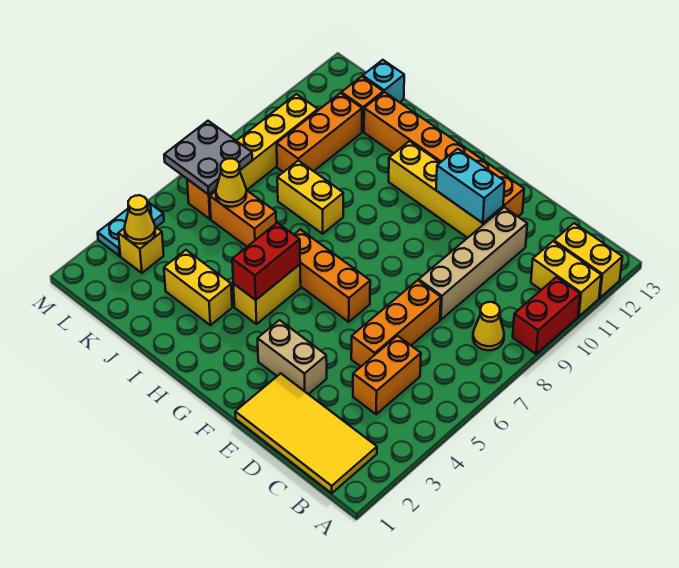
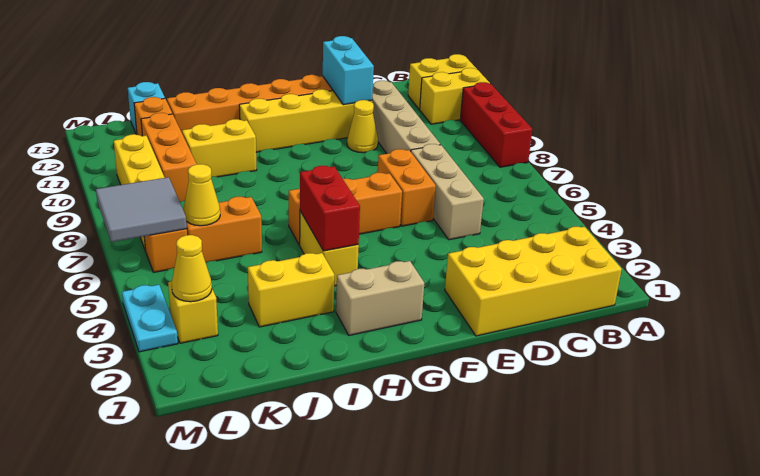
red brick A9:A10 level 1 -> red brick A8:A10 level 1
yellow tile B1:E2 level 1 -> yellow brick B1:E2 level 1
yellow cone B8 level 1 -> yellow cone E10 level 1
orange brick C4:C5 level 1 -> orange brick E6:E7 level 1
orange brick D5:D7 level 1 -> tan brick D5:D7 level 1
tan brick E3:F3 level 1 -> tan brick G2:H2 level 1
cyan brick E11:F11 level 2 -> cyan brick E11:E12 level 2
yellow brick I8:J8 level 1 -> yellow brick I10:J10 level 1
grey plate L6:M7 level 2 -> grey tile L6:M7 level 2

